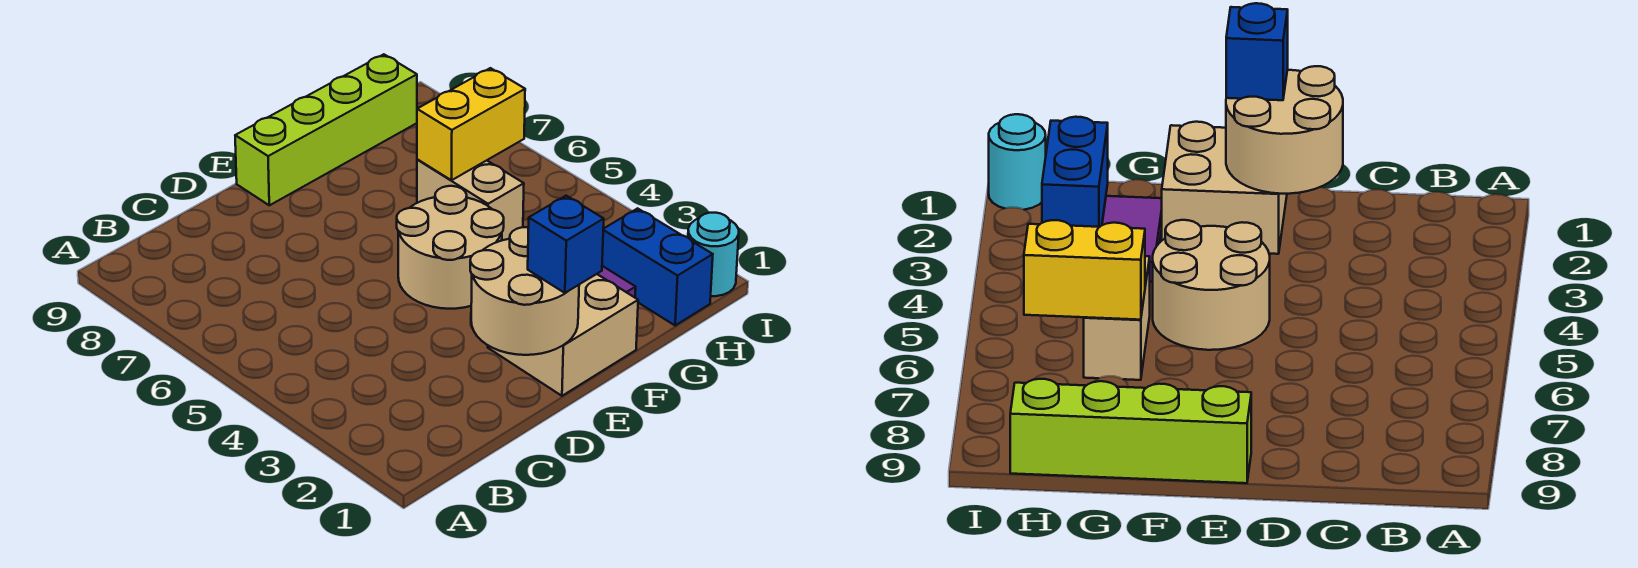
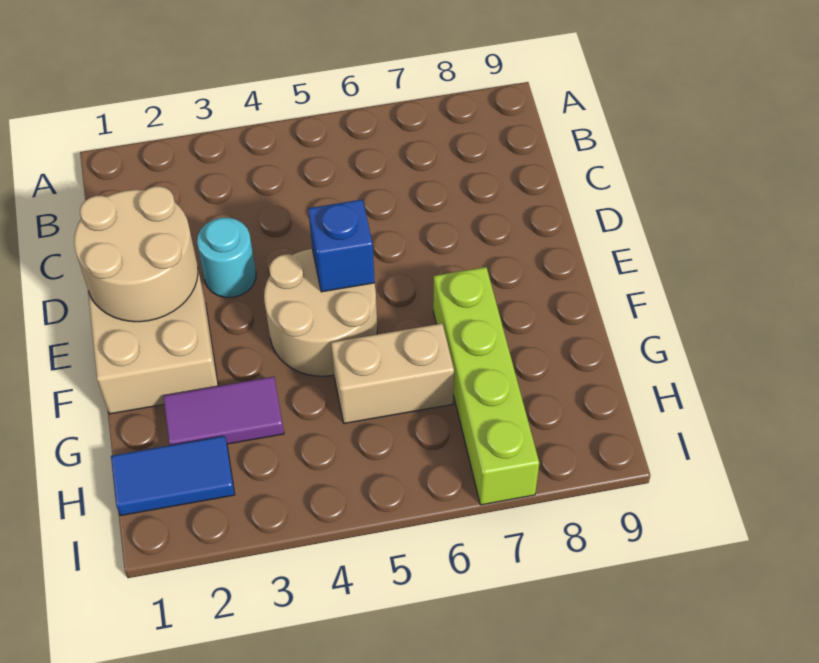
blue brick E1 level 3 -> blue brick E5 level 2
lime brick E9:H9 level 1 -> lime brick F7:I7 level 1
yellow brick G6:H6 level 2 -> none
blue brick H1:H2 level 1 -> blue tile H1:H2 level 1
cyan round brick I1 level 1 -> cyan round brick D3 level 1

